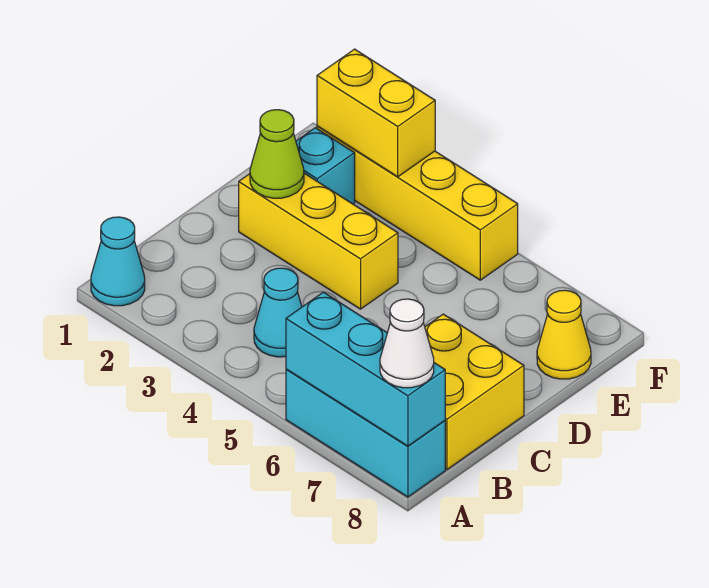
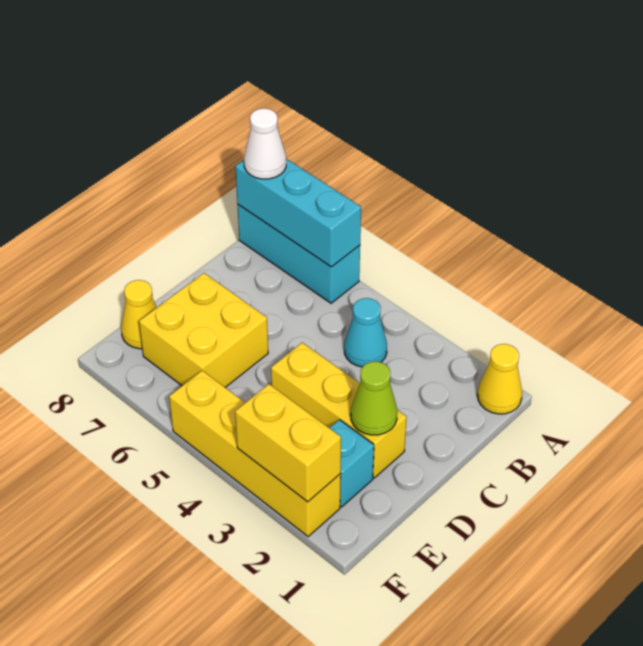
cyan cone A1 level 1 -> yellow cone A1 level 1
yellow brick B7:C8 level 1 -> yellow brick D6:E7 level 1

